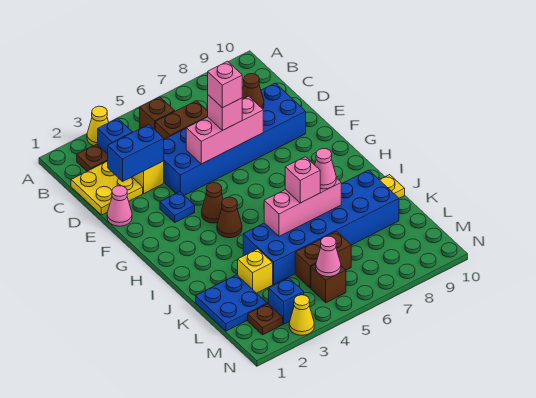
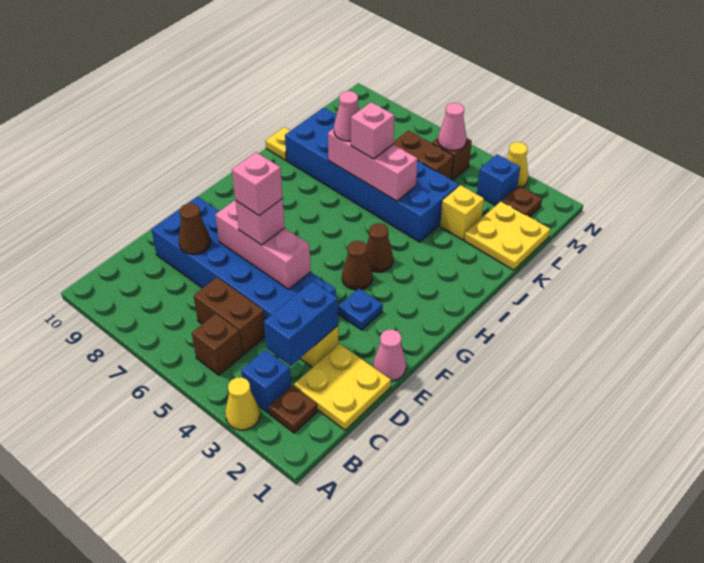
blue brick D2:D3 level 2 -> blue brick C3:D3 level 2
blue plate K1:L2 level 1 -> yellow plate K1:L2 level 1

